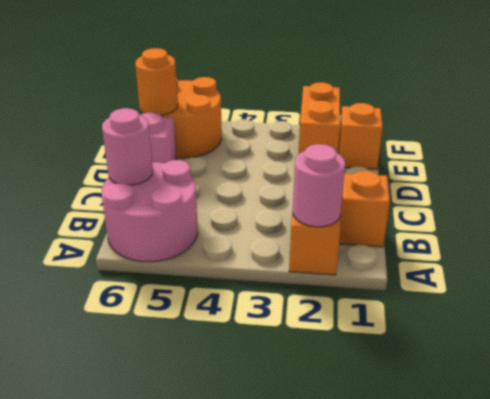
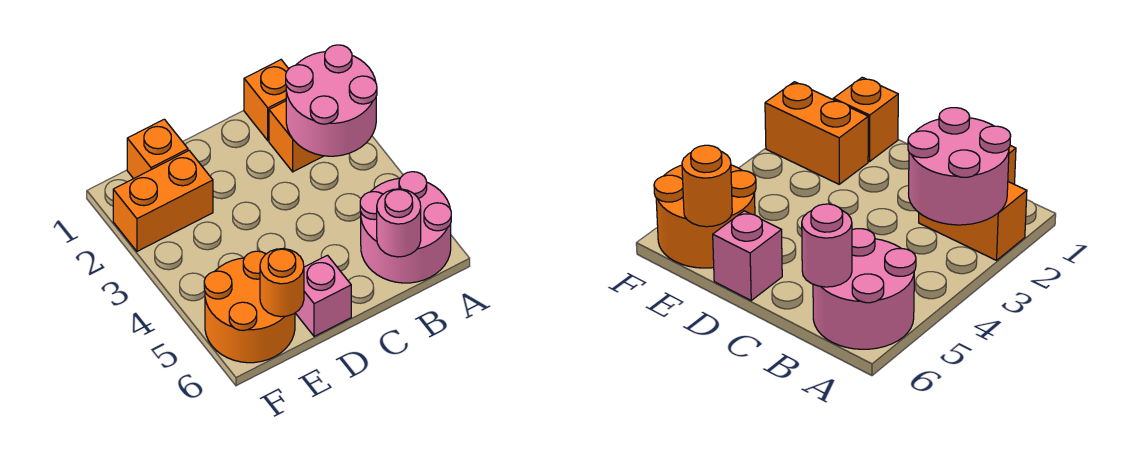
pink round brick A2 level 2 -> pink round brick A2:B3 level 2

